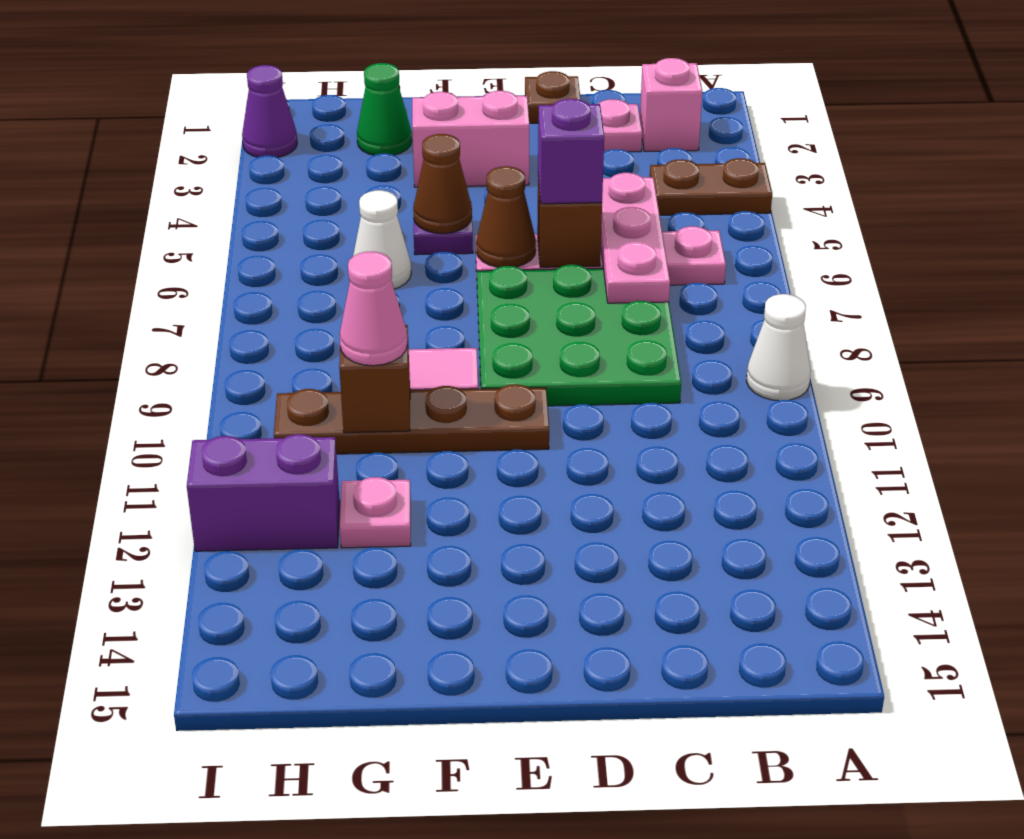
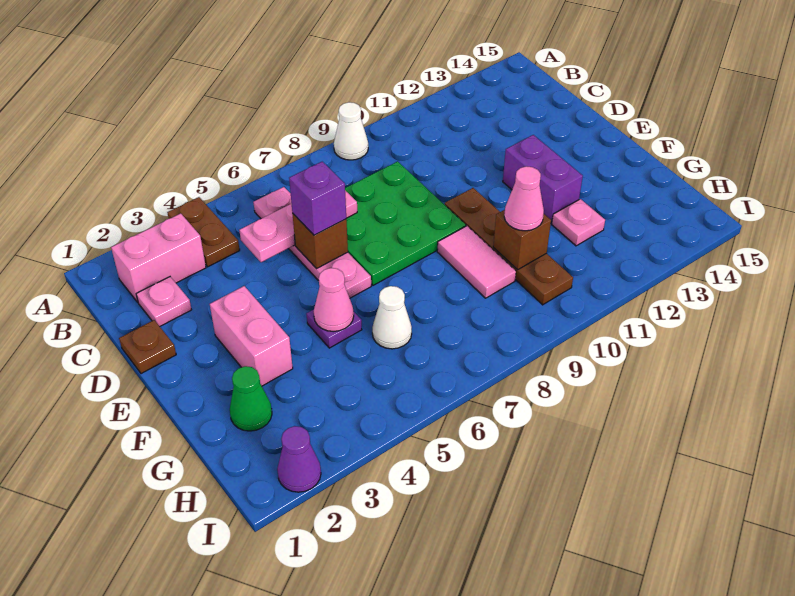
pink brick B2 level 1 -> pink brick B2:B3 level 1
brown cone E6 level 2 -> none
brown cone F5 level 2 -> pink cone F5 level 2
purple brick H12:I12 level 1 -> purple brick E12:F12 level 1

